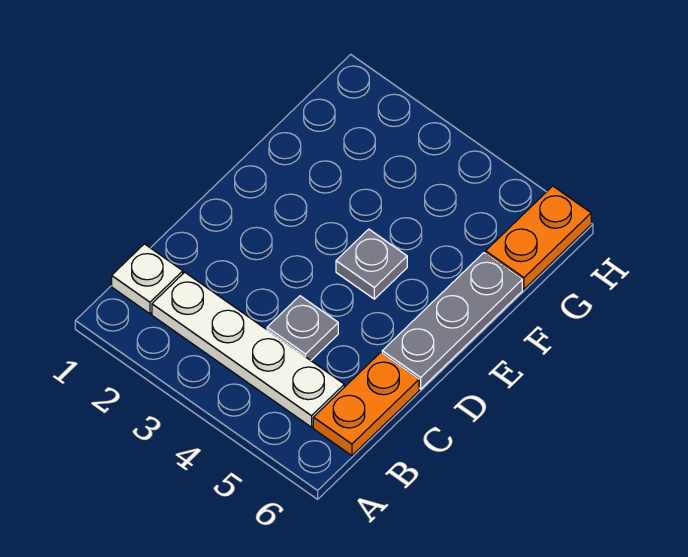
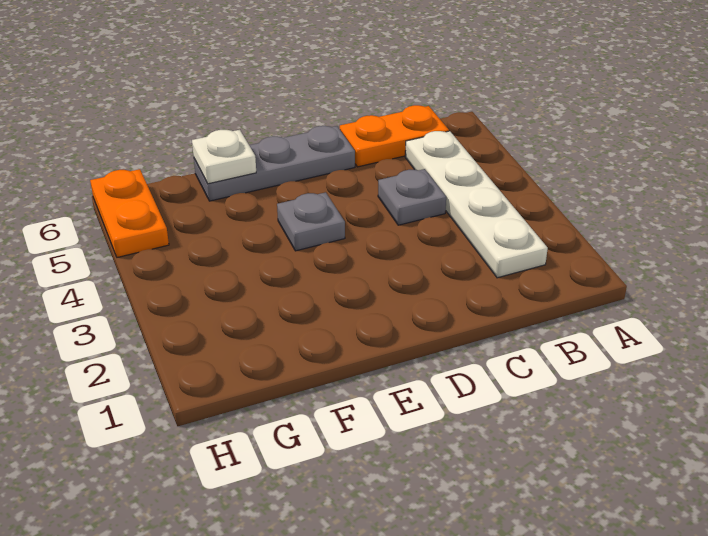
white plate B1 level 1 -> white plate F6 level 2
orange plate G6:H6 level 1 -> orange plate H5:H6 level 1

